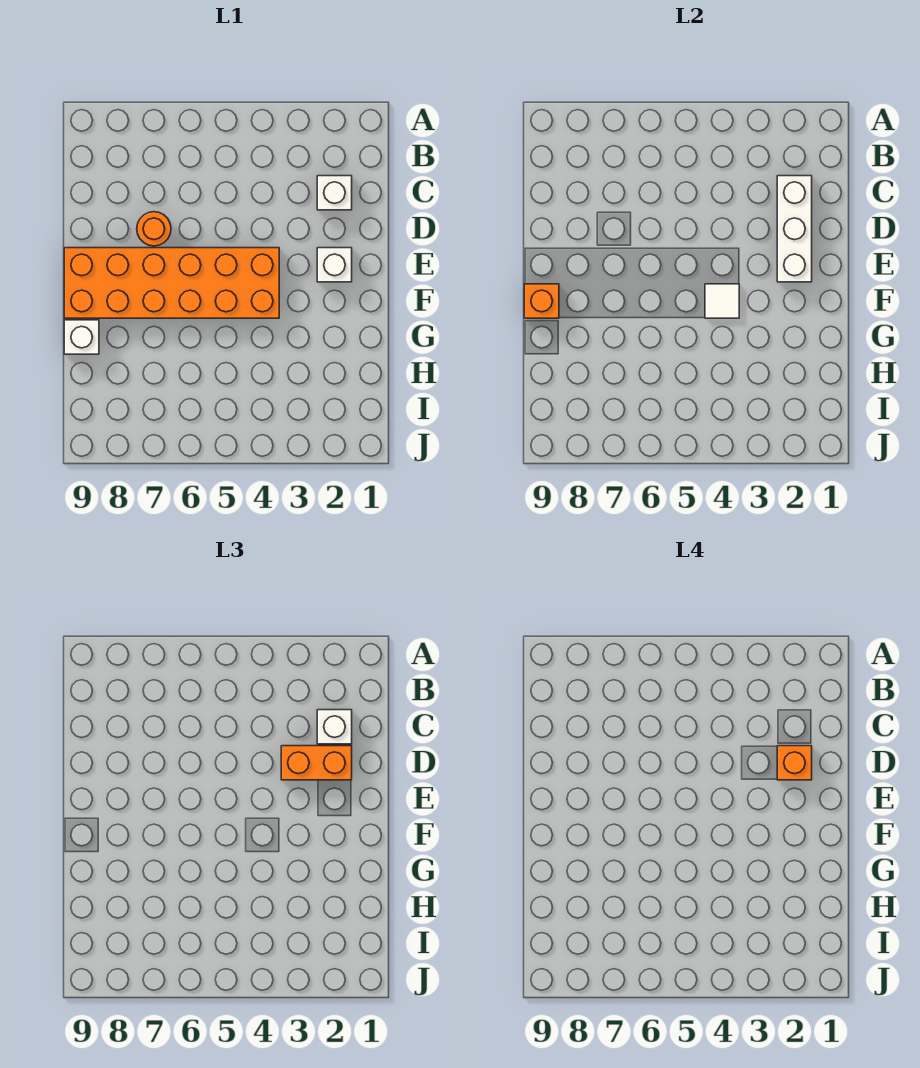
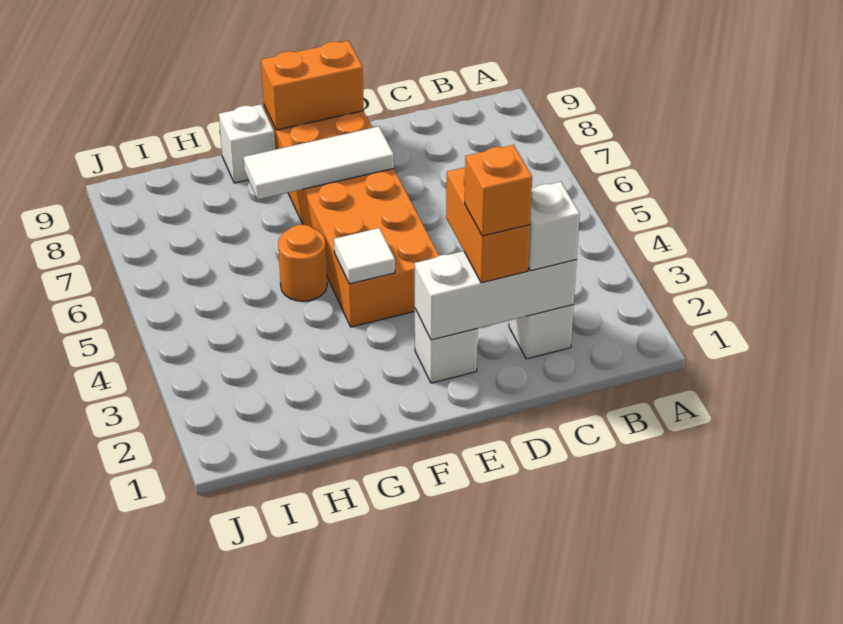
orange round brick D7 level 1 -> orange round brick G5 level 1
none -> white tile E7:G7 level 2
orange brick F9 level 2 -> orange brick E9:F9 level 2

